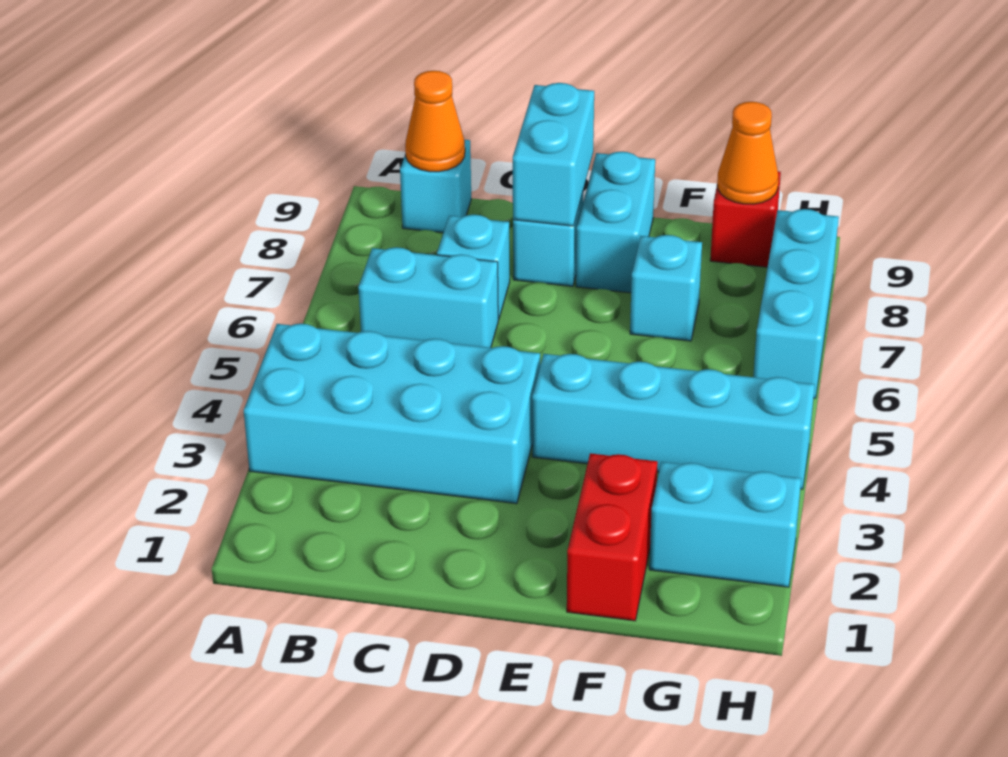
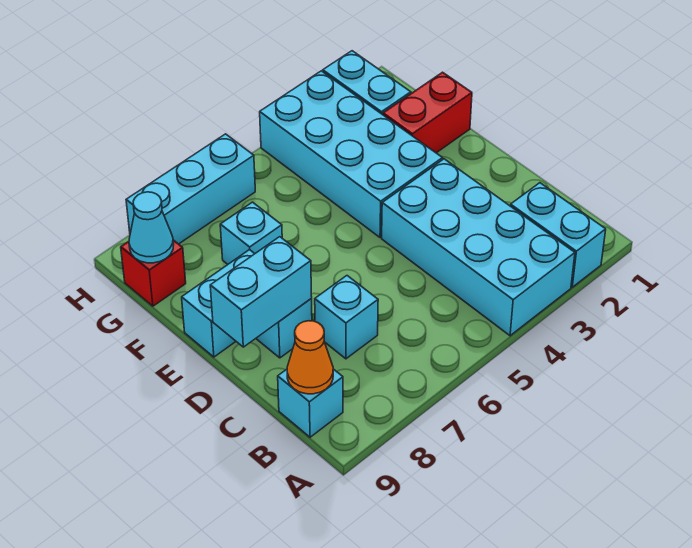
cyan brick B6:C6 level 1 -> cyan brick A2:B2 level 1
cyan brick E4:H4 level 1 -> cyan brick E3:H4 level 1
orange cone G9 level 2 -> cyan cone G9 level 2

